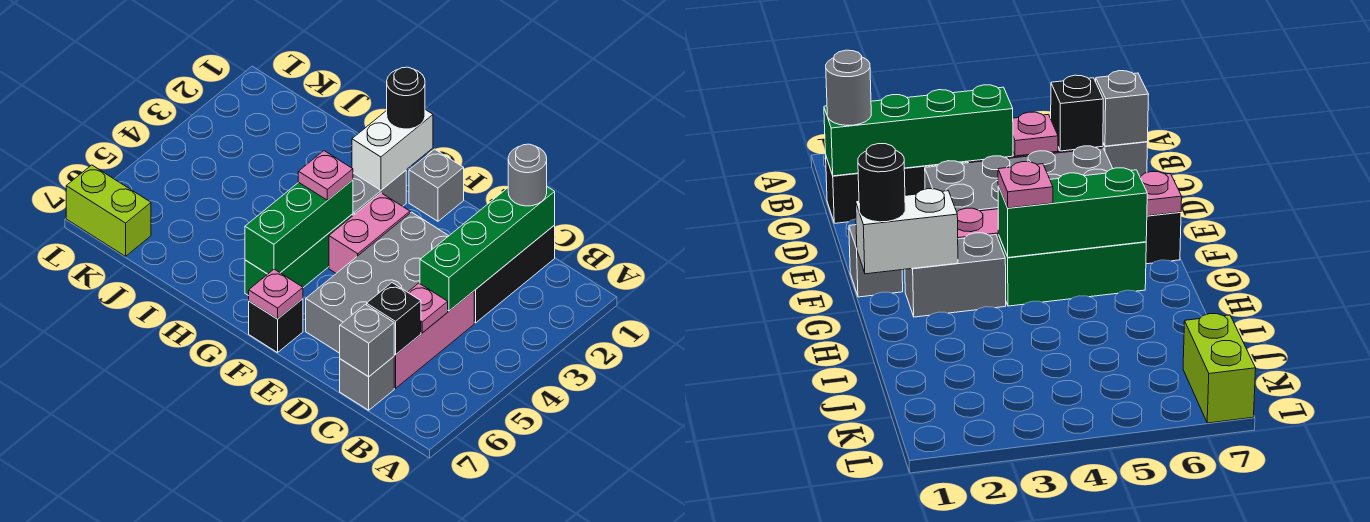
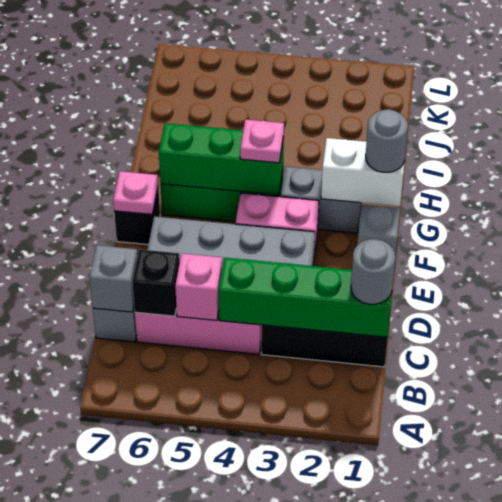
pink plate C5 level 2 -> pink brick C5 level 2
black round brick G1 level 3 -> grey round brick G1 level 3
lime brick K7:L7 level 1 -> none

